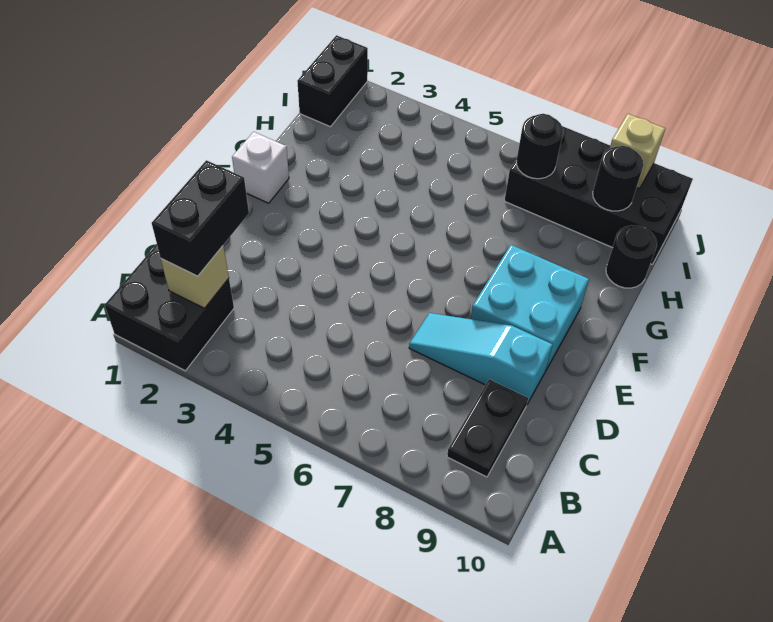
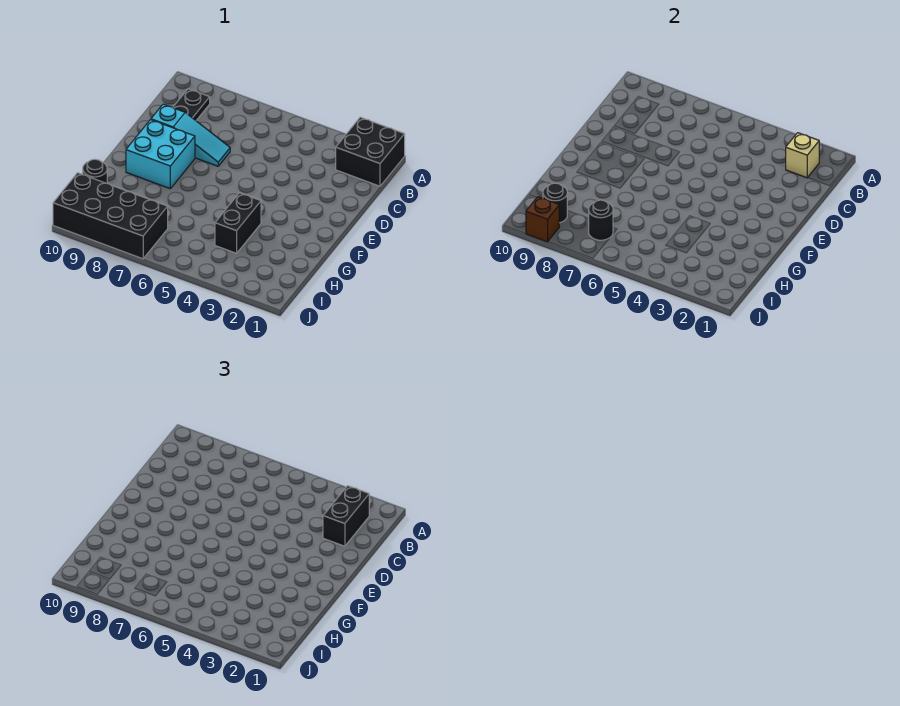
white brick F1 level 1 -> none
black brick I1:J1 level 1 -> black brick G4:H4 level 1
tan brick J9 level 2 -> brown brick J9 level 2

